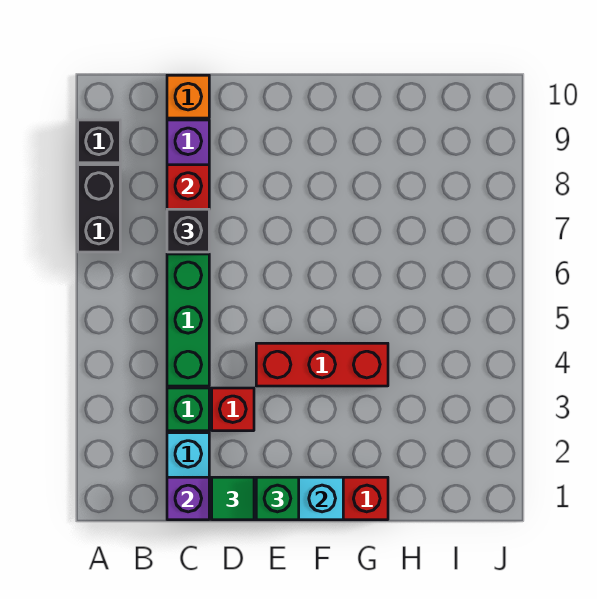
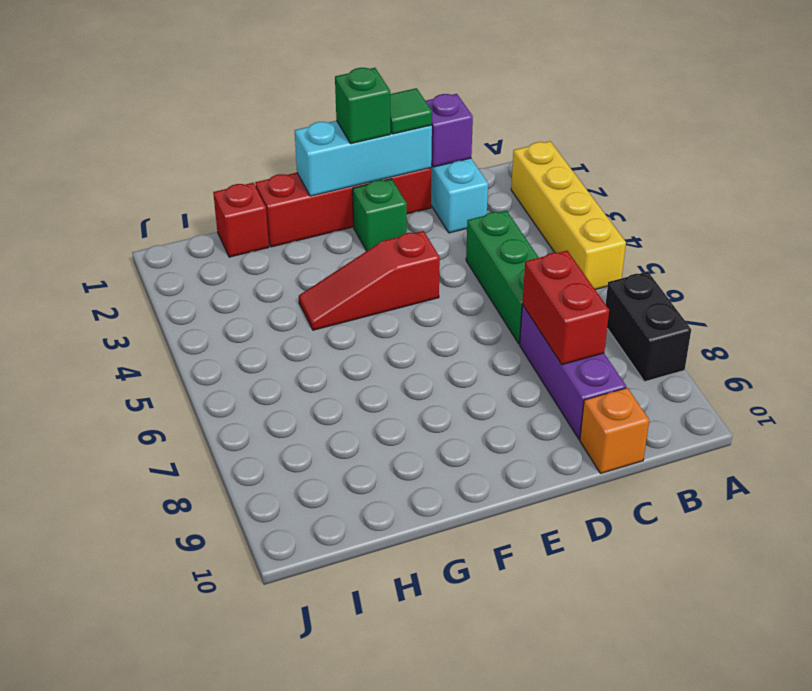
none -> yellow brick A2:A5 level 1
black brick A9 level 1 -> none
green brick C3 level 1 -> green brick E2 level 1
black brick C7 level 3 -> none
red brick D3 level 1 -> red brick H1 level 1
red brick E4:G4 level 1 -> red slope E4:G4 level 1 top E

